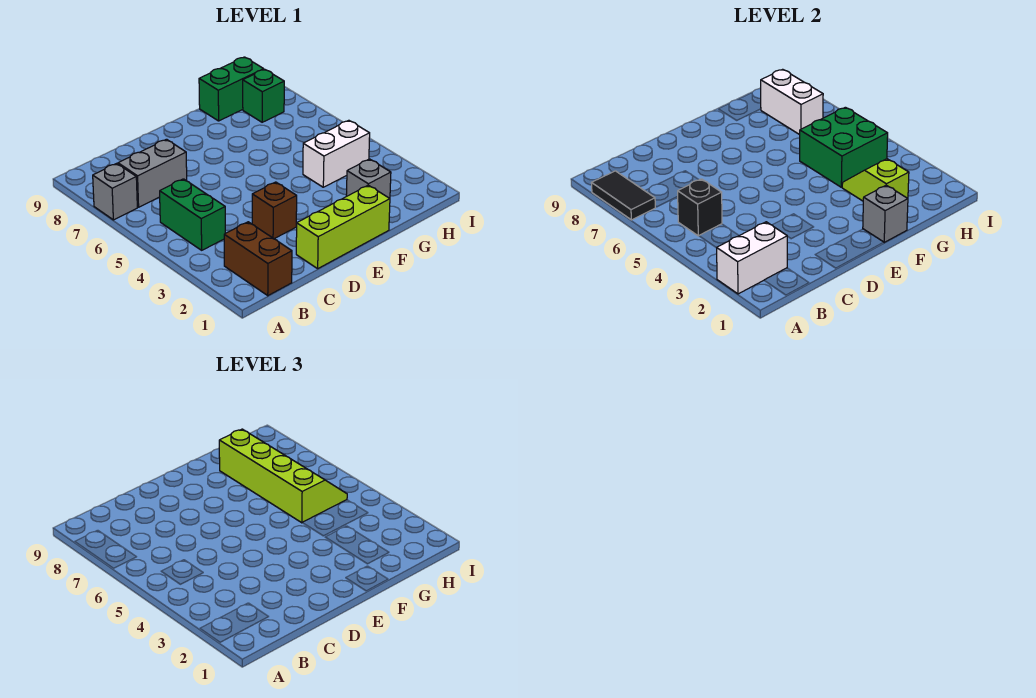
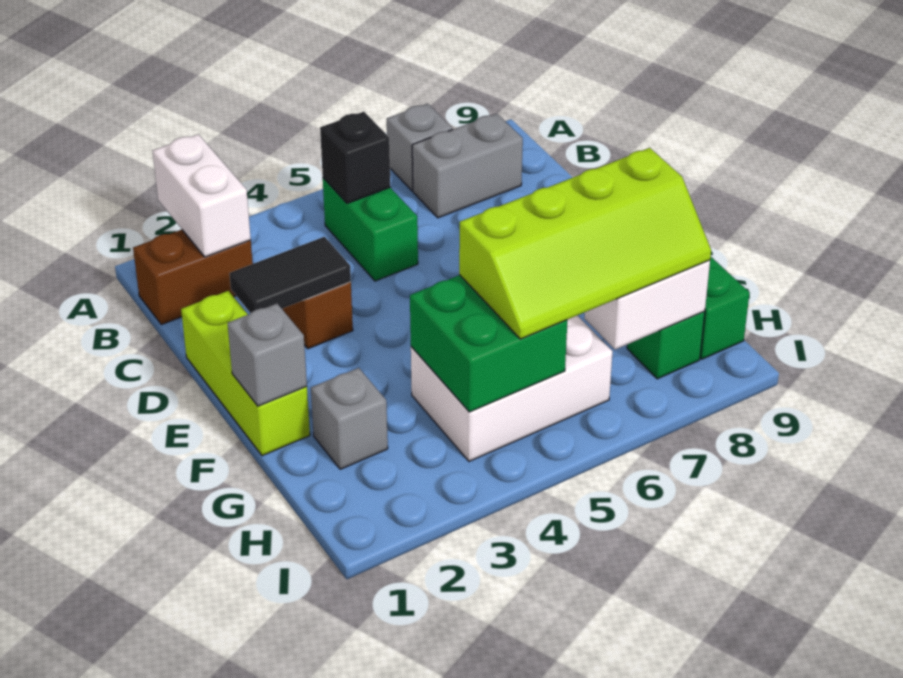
black tile A7:A8 level 2 -> black tile D2:D3 level 2
green brick B4:B5 level 1 -> green brick B5:C5 level 1
grey brick B7:C7 level 1 -> grey brick B7:B8 level 1
lime slope G2:G3 level 2 top 2 -> none
white brick G4:H4 level 1 -> white brick G4:H6 level 1

